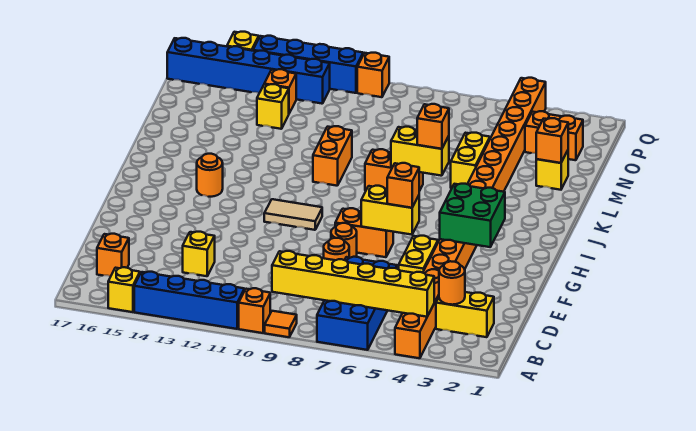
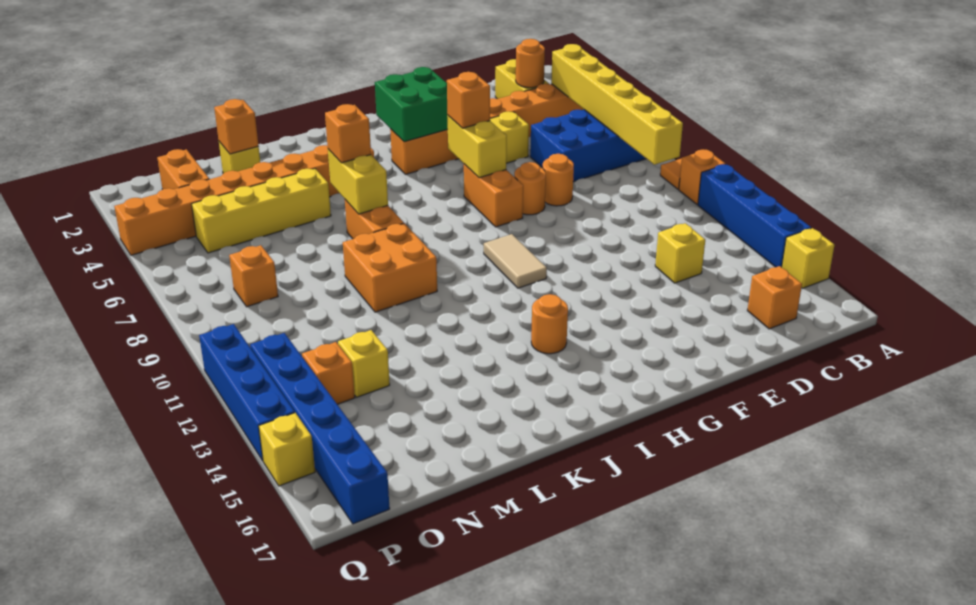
orange brick K10:L10 level 1 -> orange brick K9:L10 level 1
yellow brick L5:M5 level 1 -> yellow brick L5:O5 level 1
orange brick Q10 level 1 -> orange brick O8 level 1

